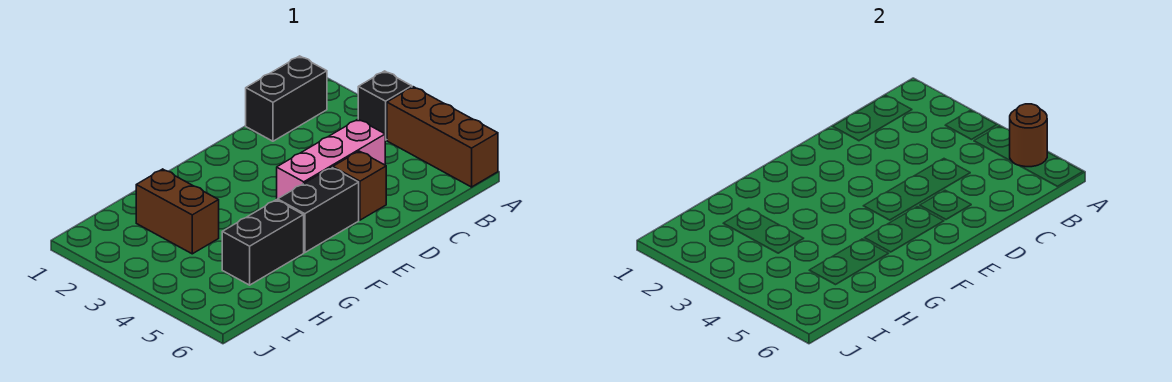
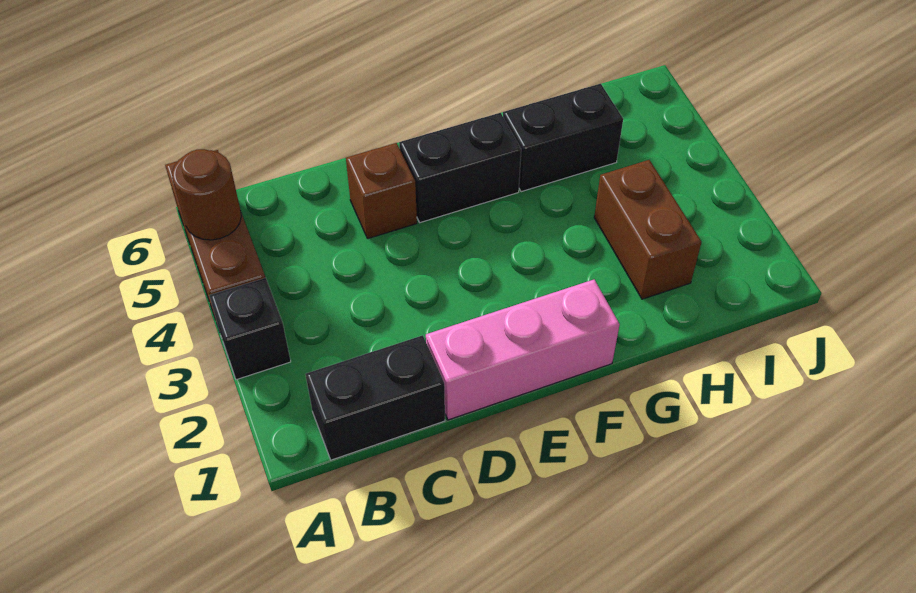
pink brick C4:E4 level 1 -> pink brick D1:F1 level 1

